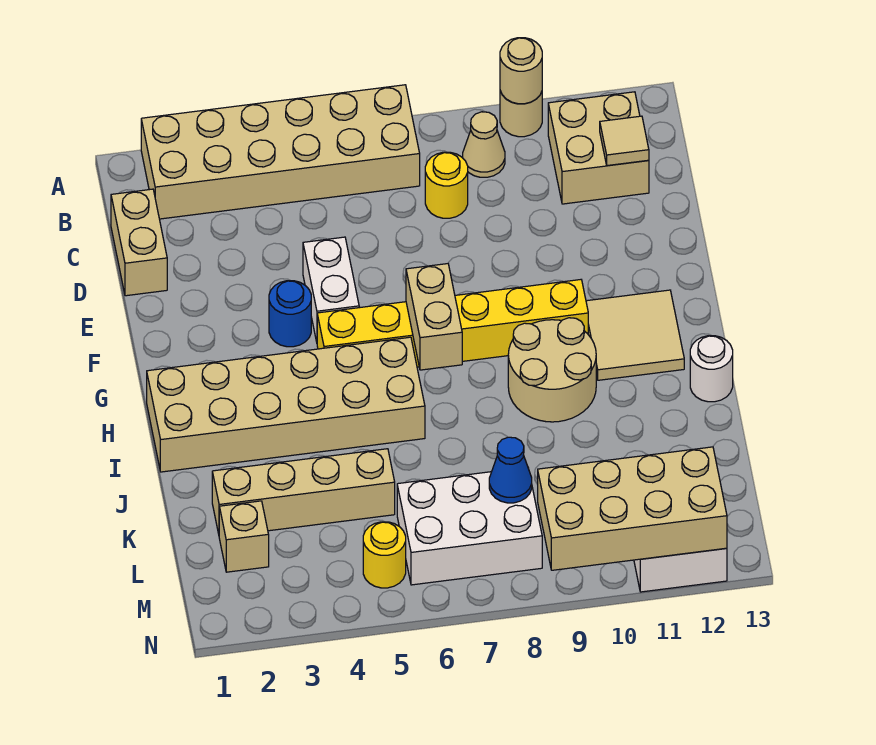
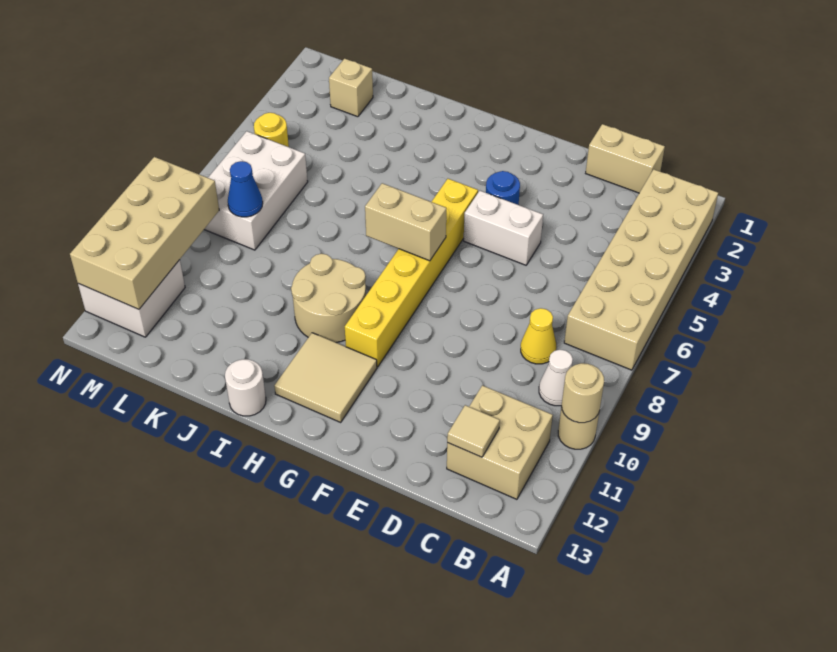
tan cone B9 level 1 -> white cone B9 level 1
yellow round brick C8 level 1 -> yellow cone C8 level 1
tan brick H1:I6 level 1 -> none
tan brick K2:K5 level 1 -> none

